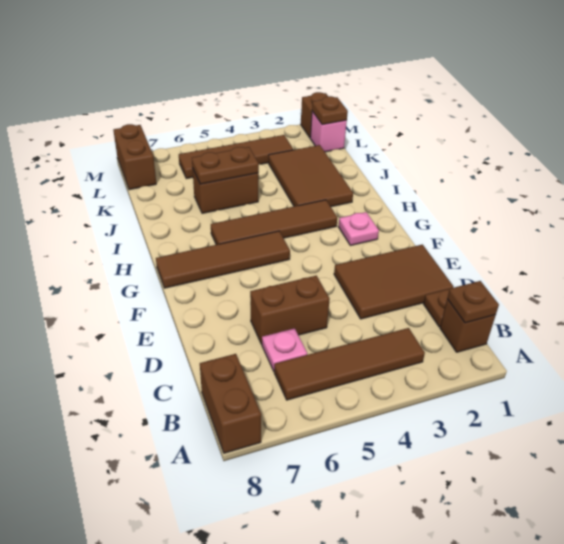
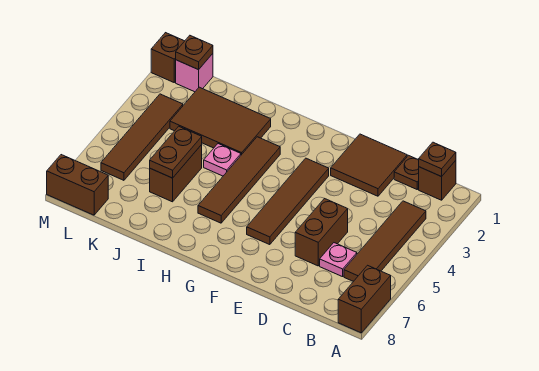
brown brick A8:B8 level 1 -> brown brick A7:A8 level 1
brown tile D1:E3 level 1 -> brown tile D1:E2 level 1
pink plate G2 level 1 -> pink plate I4 level 1
brown tile G5:G8 level 1 -> brown tile F3:F6 level 1

